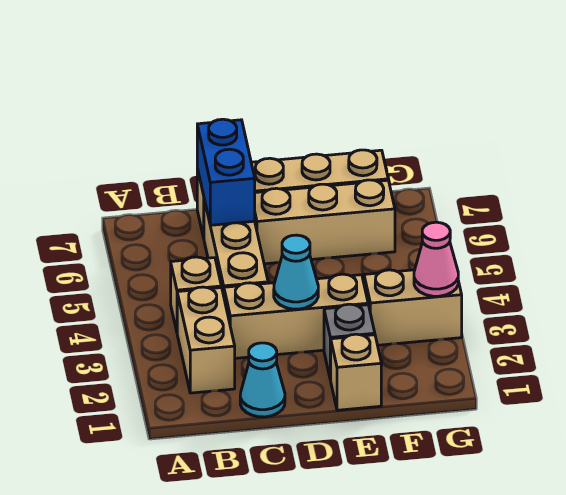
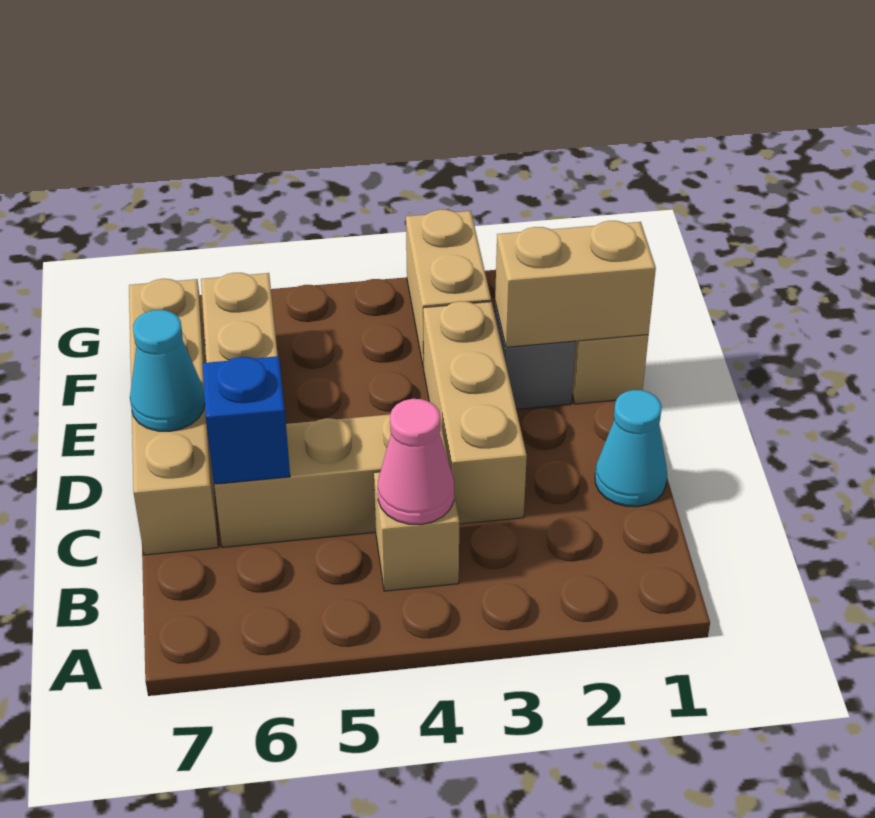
tan brick B2:B3 level 1 -> tan brick E1:E2 level 2
blue brick C6:C7 level 2 -> blue brick C6 level 2
cyan cone D3 level 2 -> cyan cone D7 level 2
pink cone G3 level 2 -> pink cone B4 level 2

